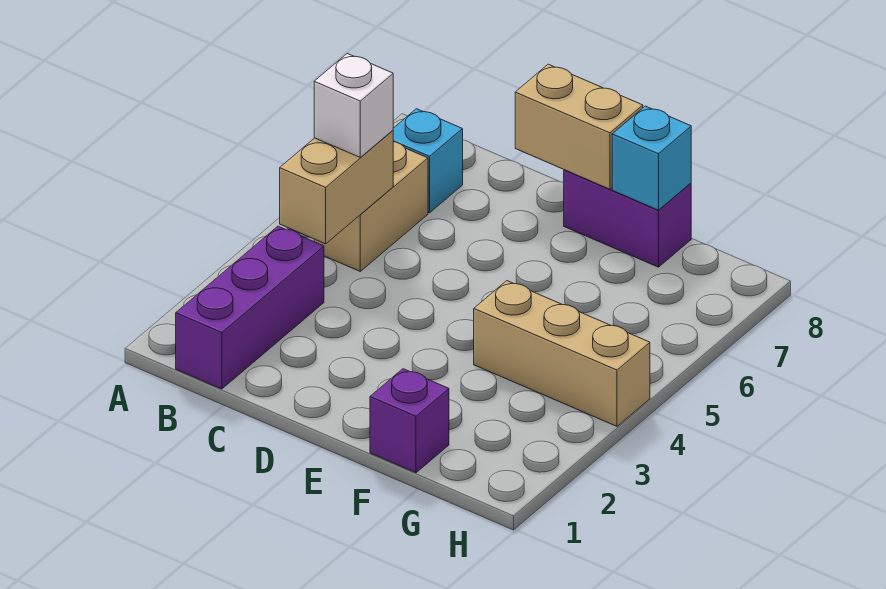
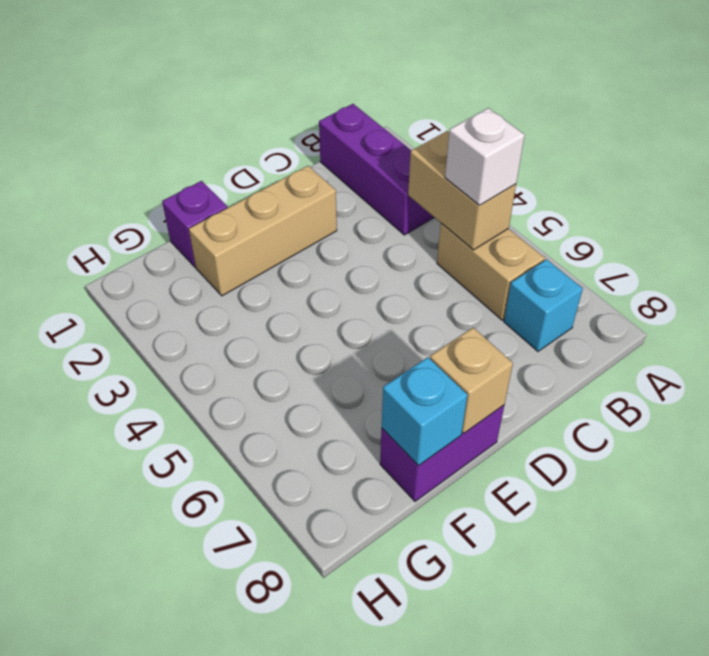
tan brick D8:E8 level 2 -> tan brick E8 level 2
tan brick F4:H4 level 1 -> tan brick D2:F2 level 1

